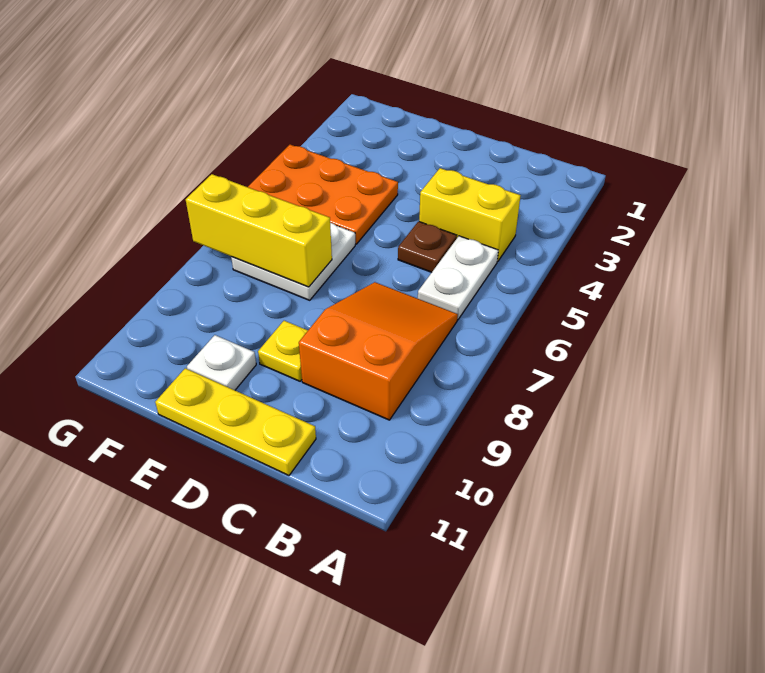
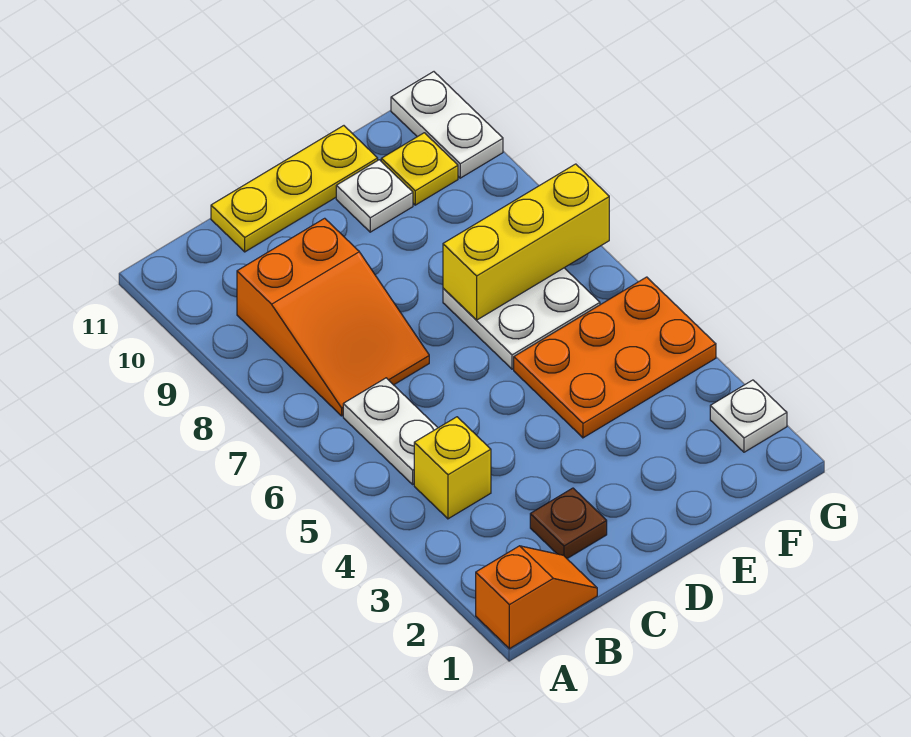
none -> orange slope A1:B1 level 1 top A
yellow brick B4:C4 level 1 -> yellow brick B4 level 1
brown plate C5 level 1 -> brown plate C2 level 1
yellow plate D9 level 1 -> yellow plate F10 level 1
none -> white plate G2 level 1
none -> white plate G10:G11 level 1

